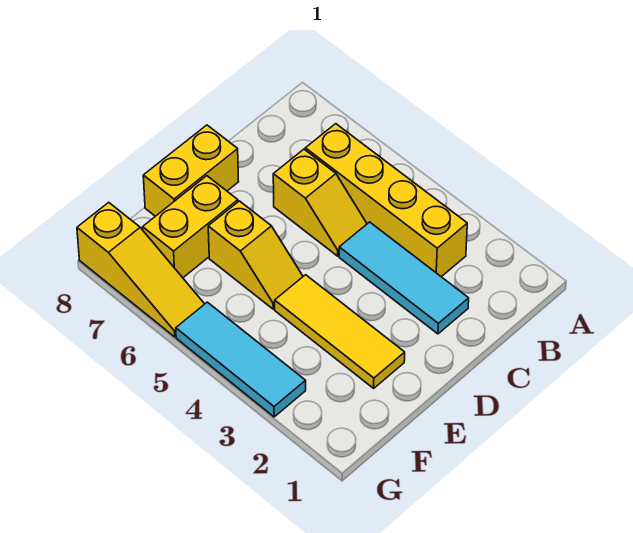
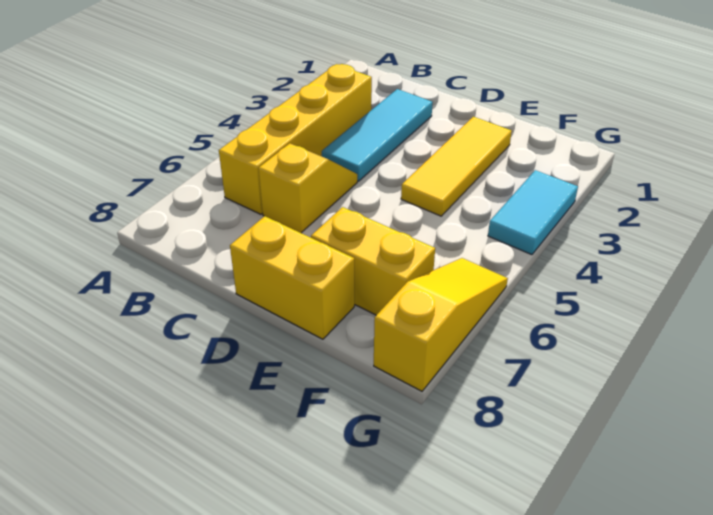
yellow slope E5:E6 level 1 top 6 -> none
cyan tile G3:G5 level 1 -> cyan tile G3:G4 level 1

